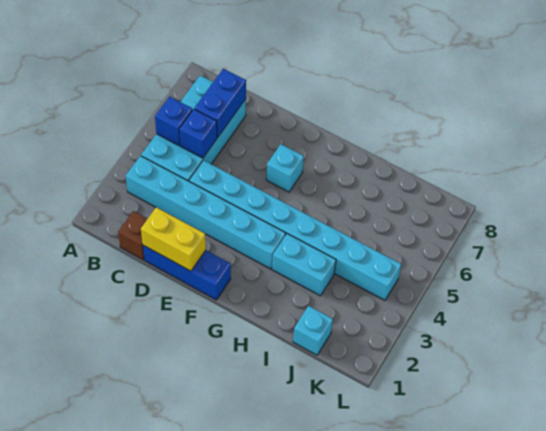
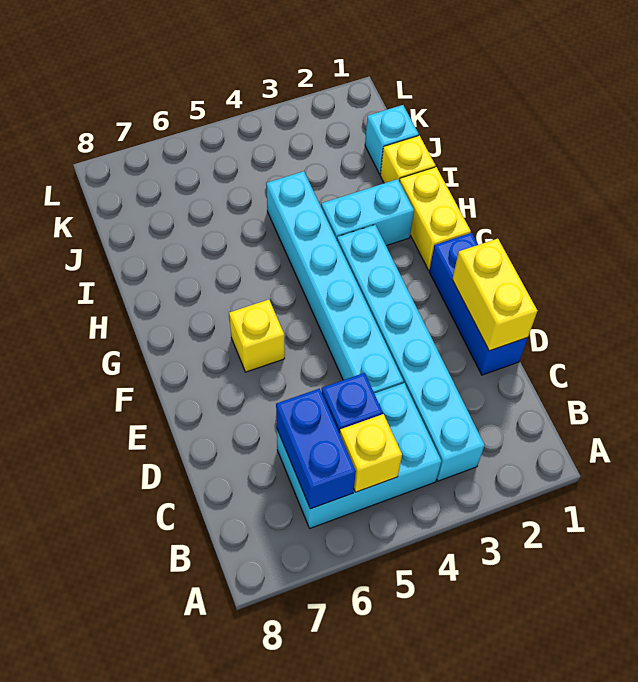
cyan brick B4:C7 level 1 -> cyan brick B4:C6 level 1
blue brick B5 level 2 -> yellow brick B5 level 2
brown brick C1 level 1 -> none
blue brick C6:C7 level 2 -> blue brick B6:C6 level 2
cyan brick D4:K4 level 1 -> cyan brick D4:I4 level 1
cyan brick F6 level 1 -> yellow brick F6 level 1
none -> yellow brick G1:H1 level 1
cyan brick H3:I3 level 1 -> cyan brick H2:H3 level 1
none -> yellow brick I1 level 1

